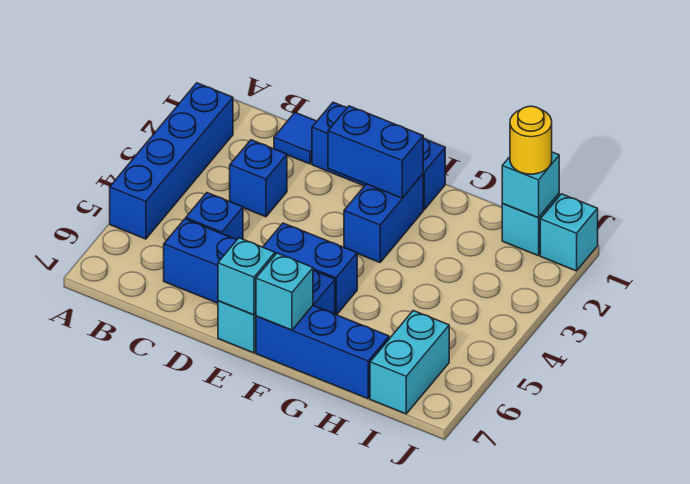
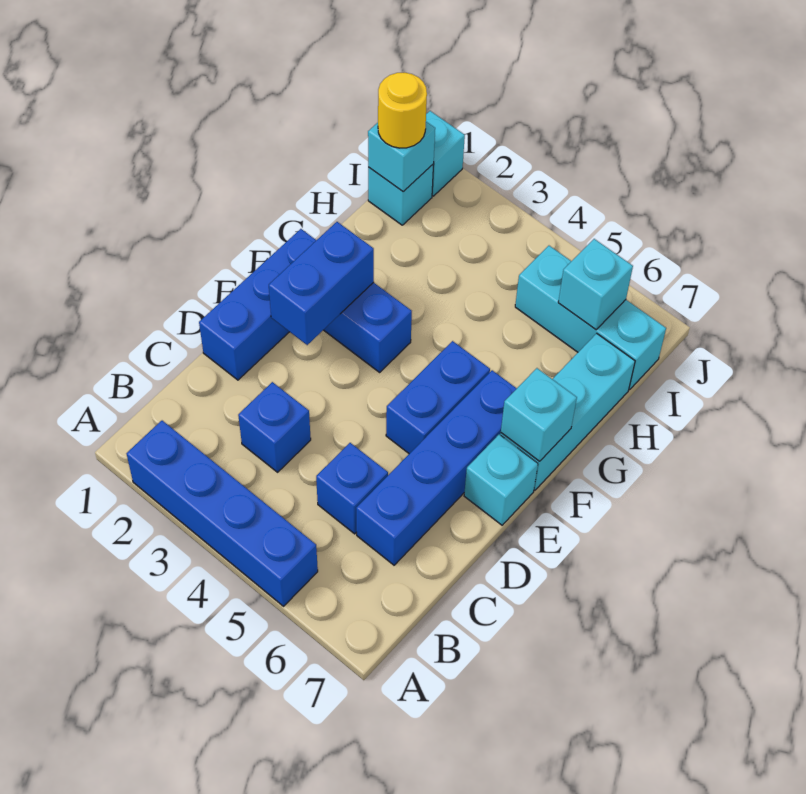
blue tile C1 level 1 -> none
cyan brick E7 level 2 -> cyan brick I6 level 2
blue brick F7:H7 level 1 -> cyan brick F7:H7 level 1
cyan brick I6:I7 level 1 -> cyan brick I5:I7 level 1

